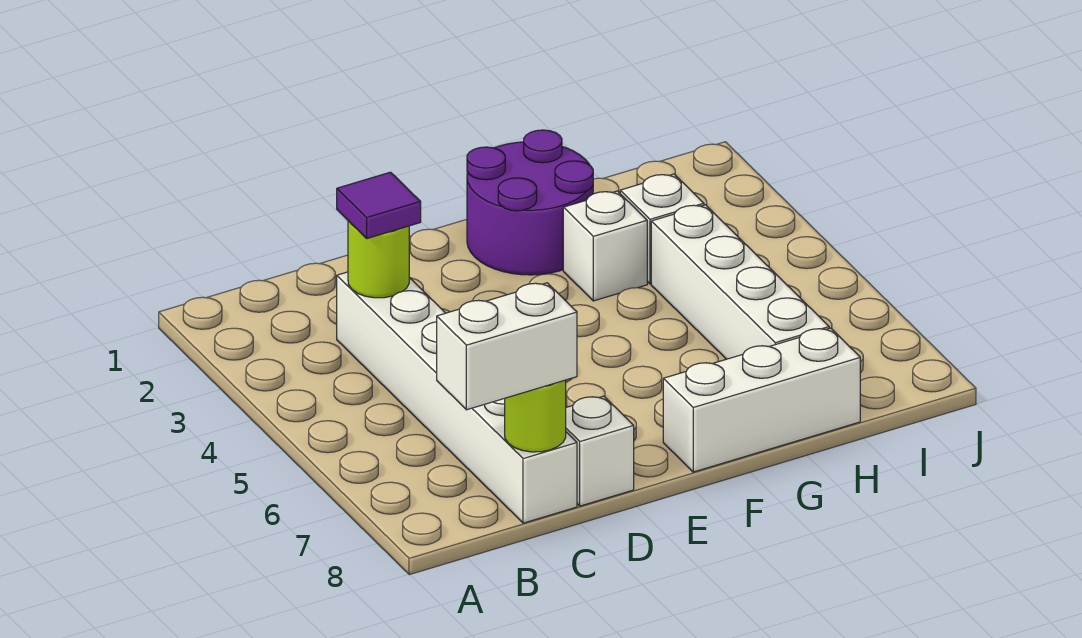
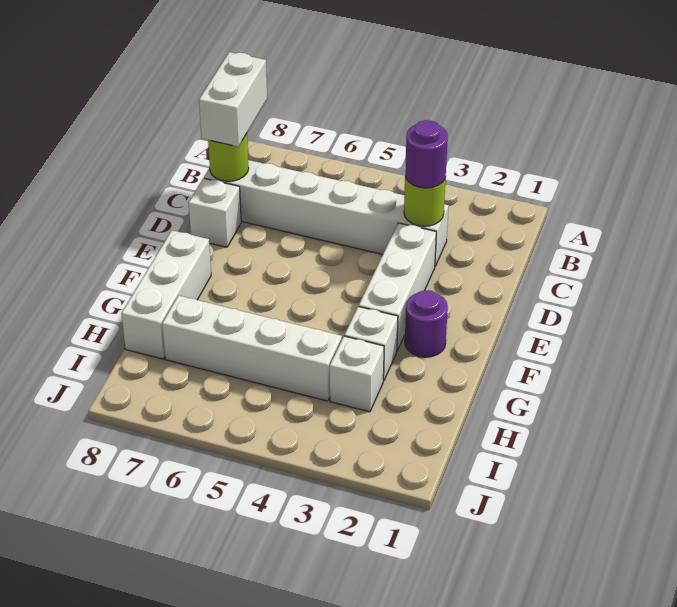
purple tile C3 level 3 -> purple round brick C3 level 3
none -> white brick D3:F3 level 1
purple round brick F1:G2 level 1 -> purple round brick F2 level 1

